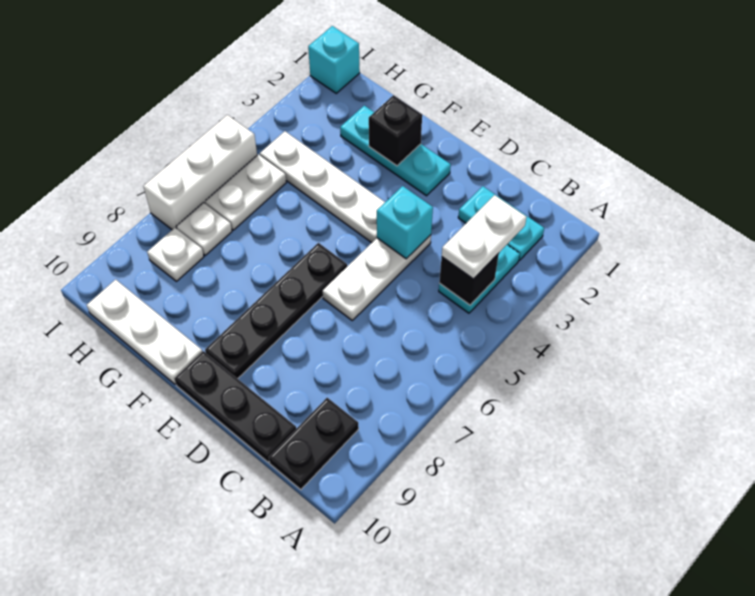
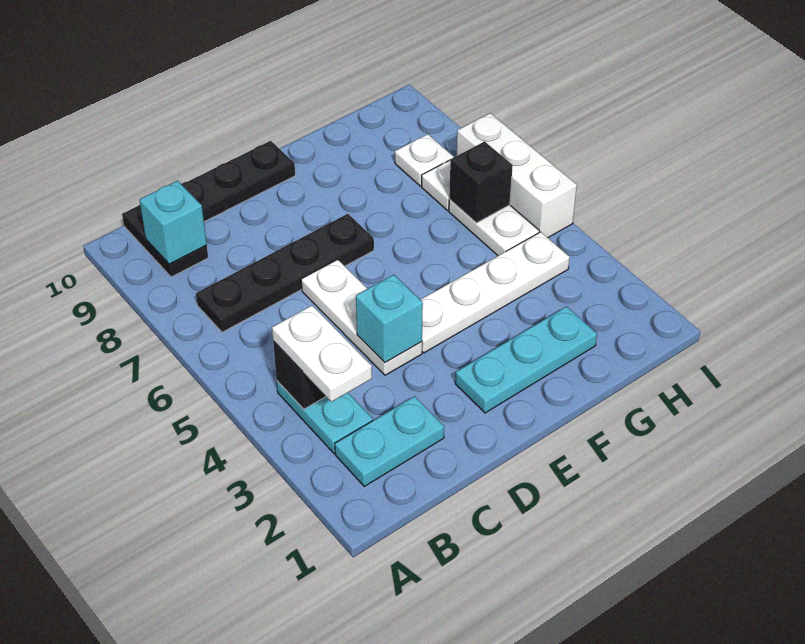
black plate E6:E9 level 1 -> black plate B7:E7 level 1
black brick F2 level 2 -> black brick H6 level 2
white plate F10:H10 level 1 -> none
cyan brick I1 level 1 -> cyan brick B9 level 2

